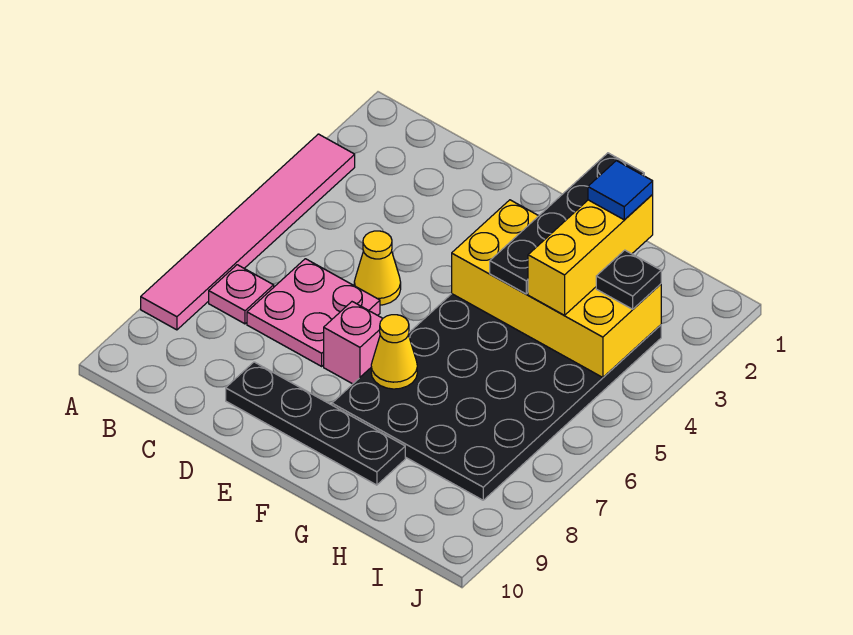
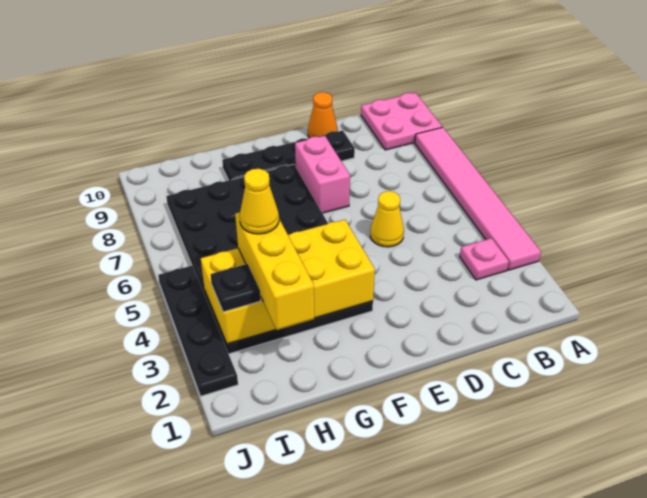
pink plate B7 level 1 -> pink plate B3 level 1
pink plate C6:D7 level 1 -> pink plate A9:B10 level 1
none -> orange cone D10 level 1
pink brick E7 level 1 -> pink brick E7:E8 level 1
yellow cone F7 level 2 -> yellow cone H4 level 4
black plate G1:G4 level 3 -> black plate J2:J5 level 1
blue tile H2 level 4 -> none

